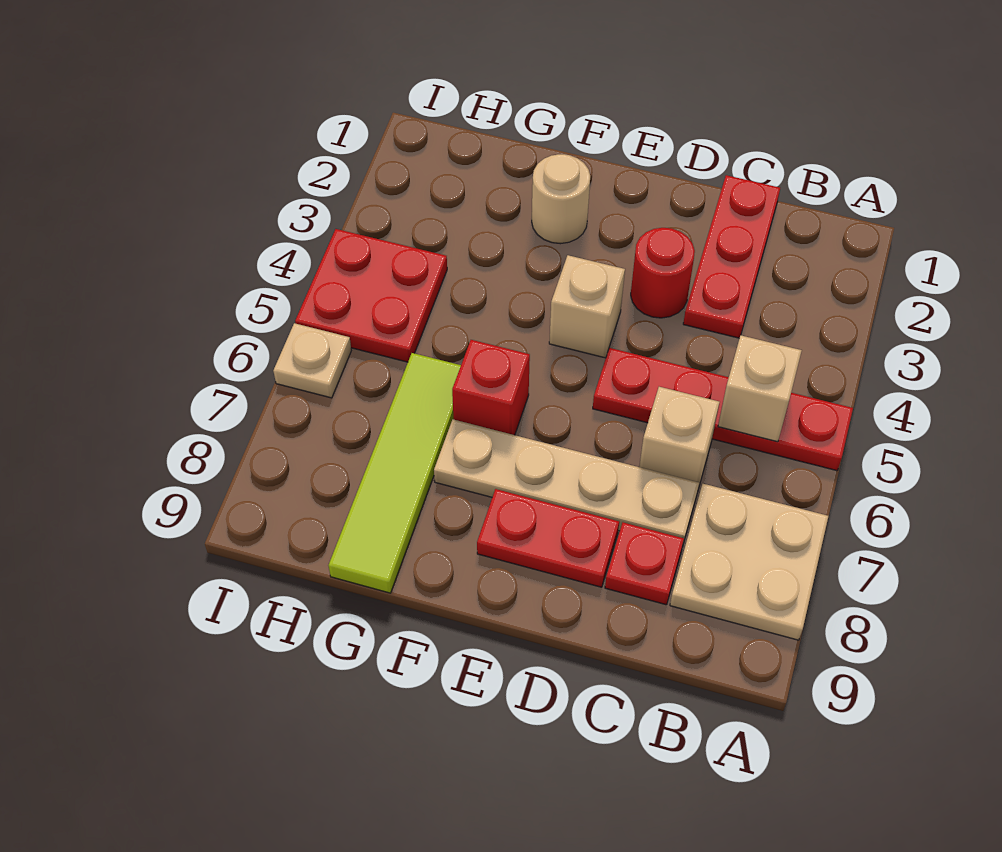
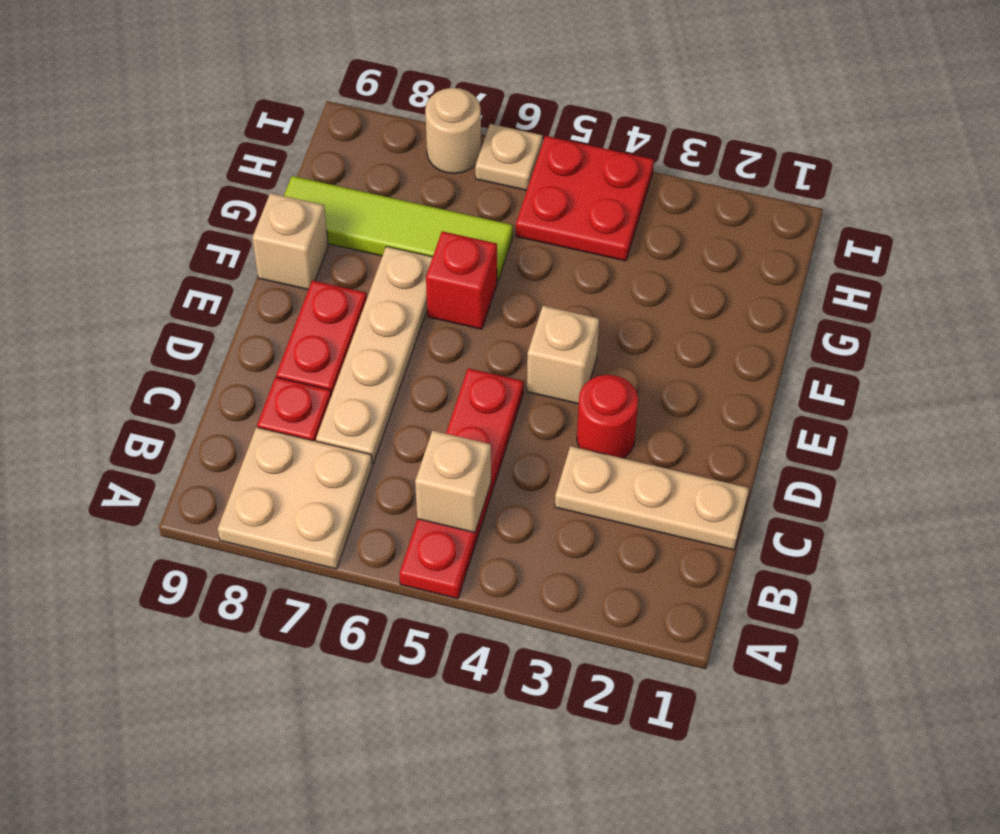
red plate C1:C3 level 1 -> tan plate C1:C3 level 1
tan brick C6 level 1 -> tan brick F9 level 1
tan round brick F2 level 1 -> tan round brick I7 level 1

